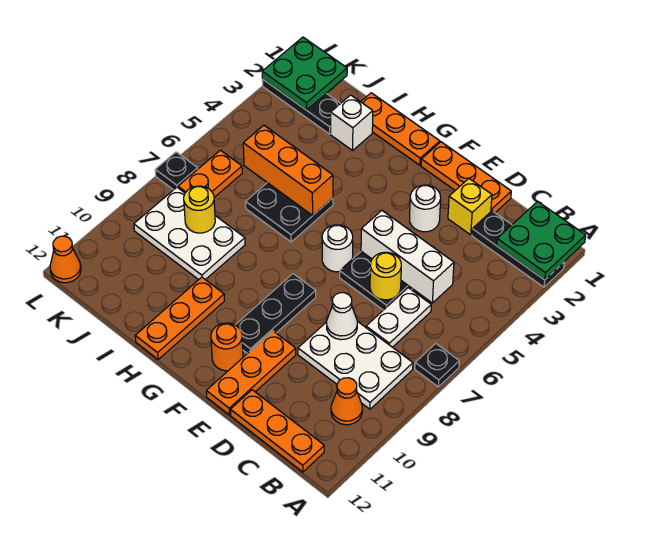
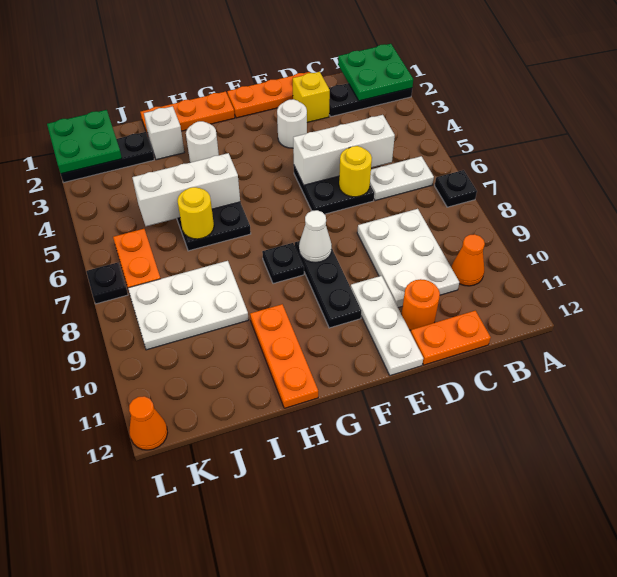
white plate B8:D9 level 1 -> white plate C8:D10 level 1
orange plate B12:D12 level 1 -> orange plate C12:D12 level 1
white plate C6:C7 level 1 -> white plate B6:C6 level 1
white cone D8 level 2 -> white cone F8 level 2
orange plate E10:E12 level 1 -> white plate E10:E12 level 1
white round brick F6 level 1 -> white round brick H3 level 1
orange round brick F11 level 1 -> orange round brick D11 level 1
none -> black plate G8 level 1
orange brick H5:J5 level 2 -> white brick H5:J5 level 2
yellow round brick J8 level 2 -> yellow round brick I6 level 2

